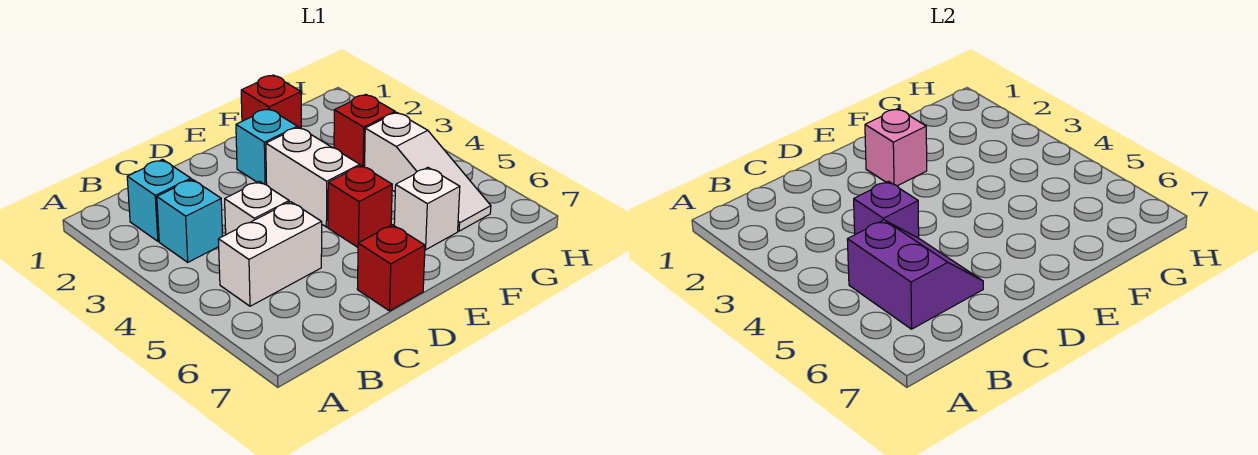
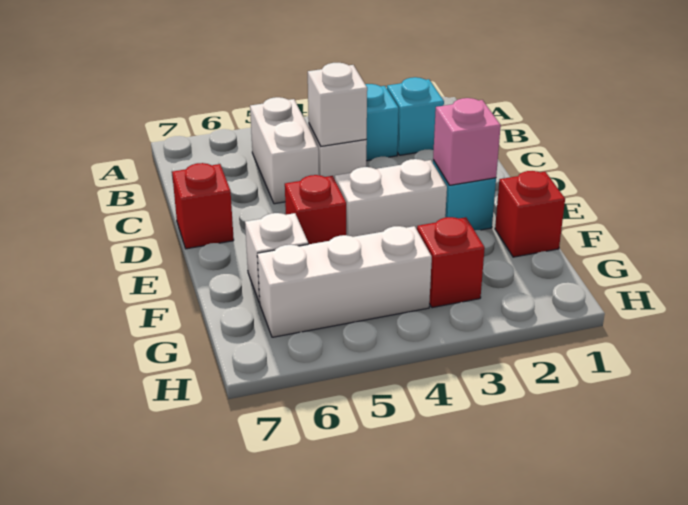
purple slope B5:C6 level 2 top B -> none
purple brick C4 level 2 -> white brick C4 level 2
white slope G4:G6 level 1 top 4 -> white brick G4:G6 level 1

